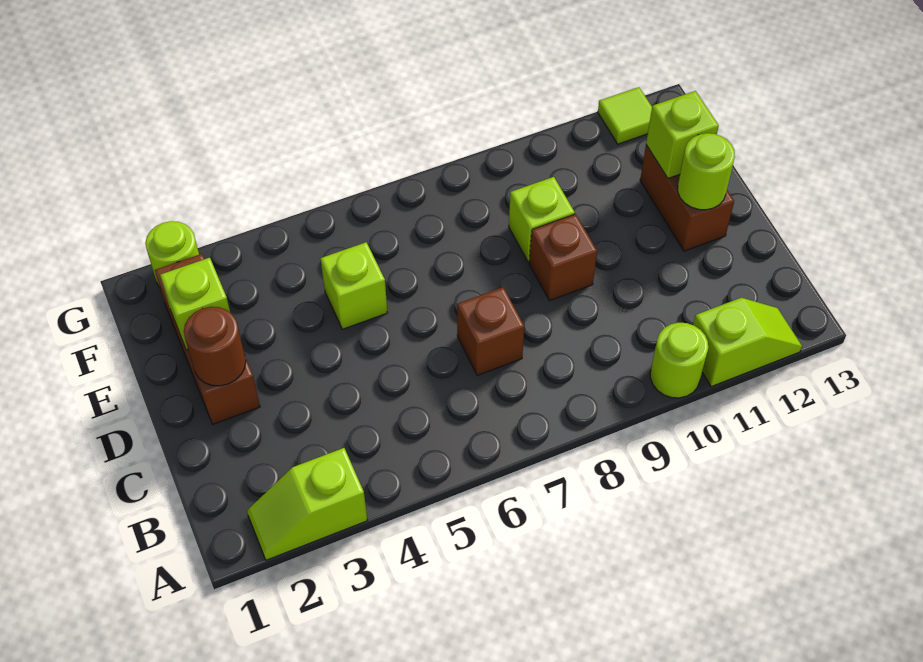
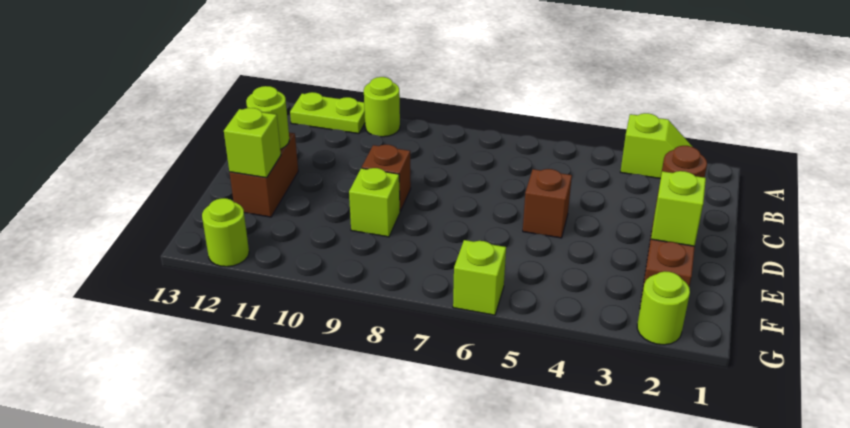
lime slope A11:A12 level 1 top 11 -> lime plate A11:A12 level 1
brown brick C7 level 1 -> brown brick D5 level 1
lime brick E5 level 1 -> lime brick G6 level 1
lime tile G12 level 1 -> lime round brick G12 level 1

